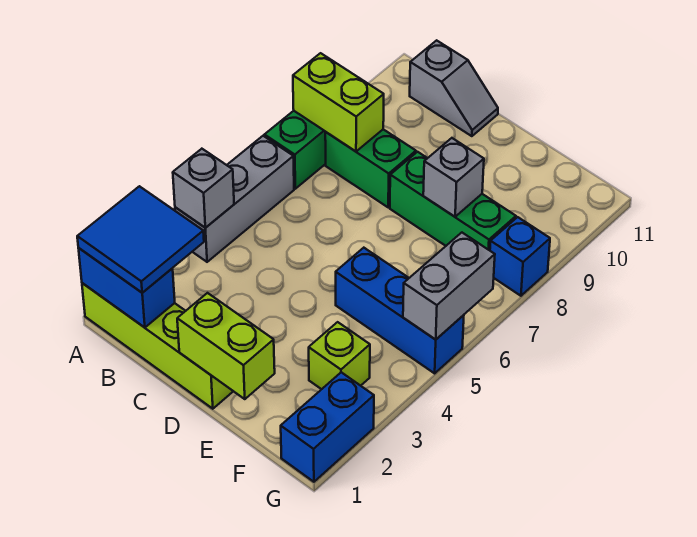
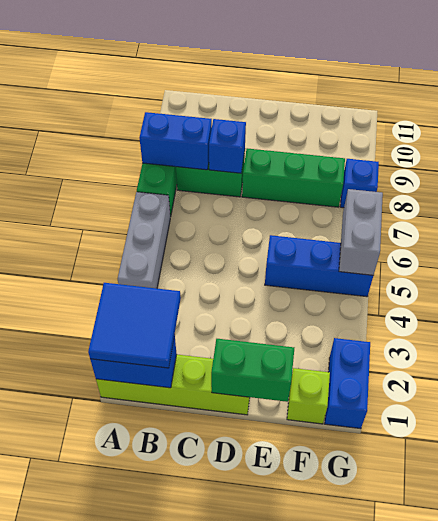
grey brick A4 level 2 -> none
lime brick A8:B8 level 2 -> blue brick A8:B8 level 2
grey slope B11:C11 level 1 top B -> none
none -> blue brick C8 level 2
lime brick D1:E1 level 2 -> green brick D1:E1 level 2
grey brick E8 level 2 -> none
lime brick F3 level 1 -> lime brick F1 level 1

